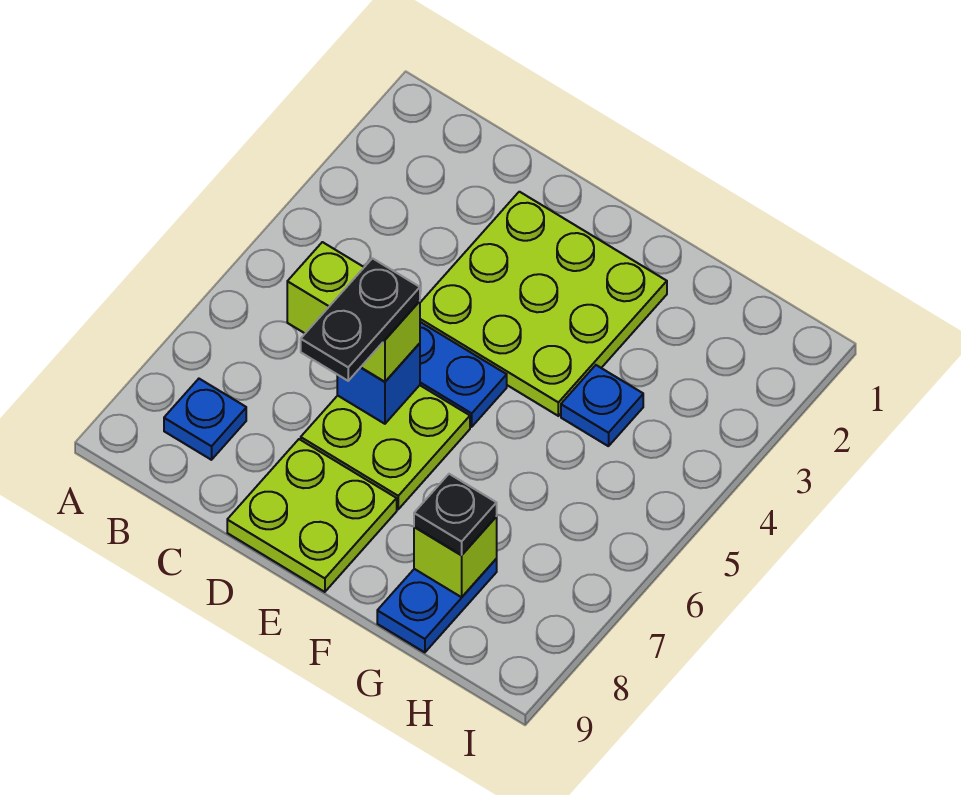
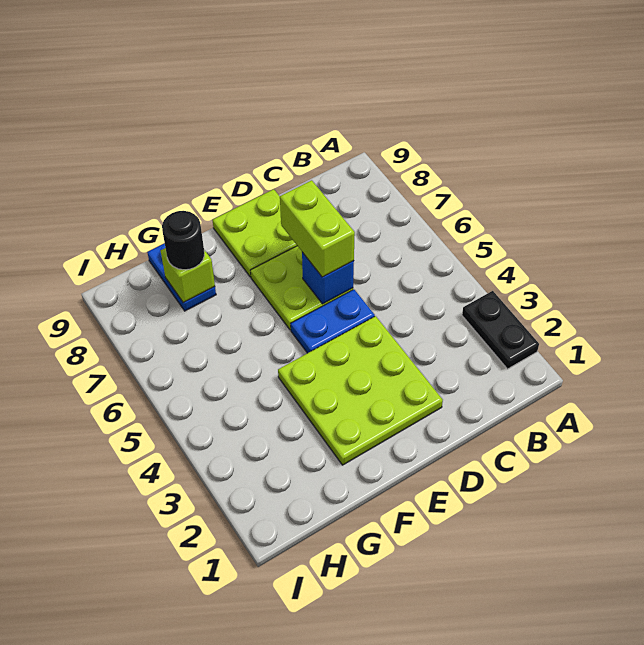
blue plate B8 level 1 -> none
lime brick C6:D6 level 3 -> lime brick D6:D7 level 3
black plate D6:D7 level 4 -> black plate A2:A3 level 1
blue plate G4 level 1 -> none
black plate G8 level 3 -> black round brick G8 level 3

